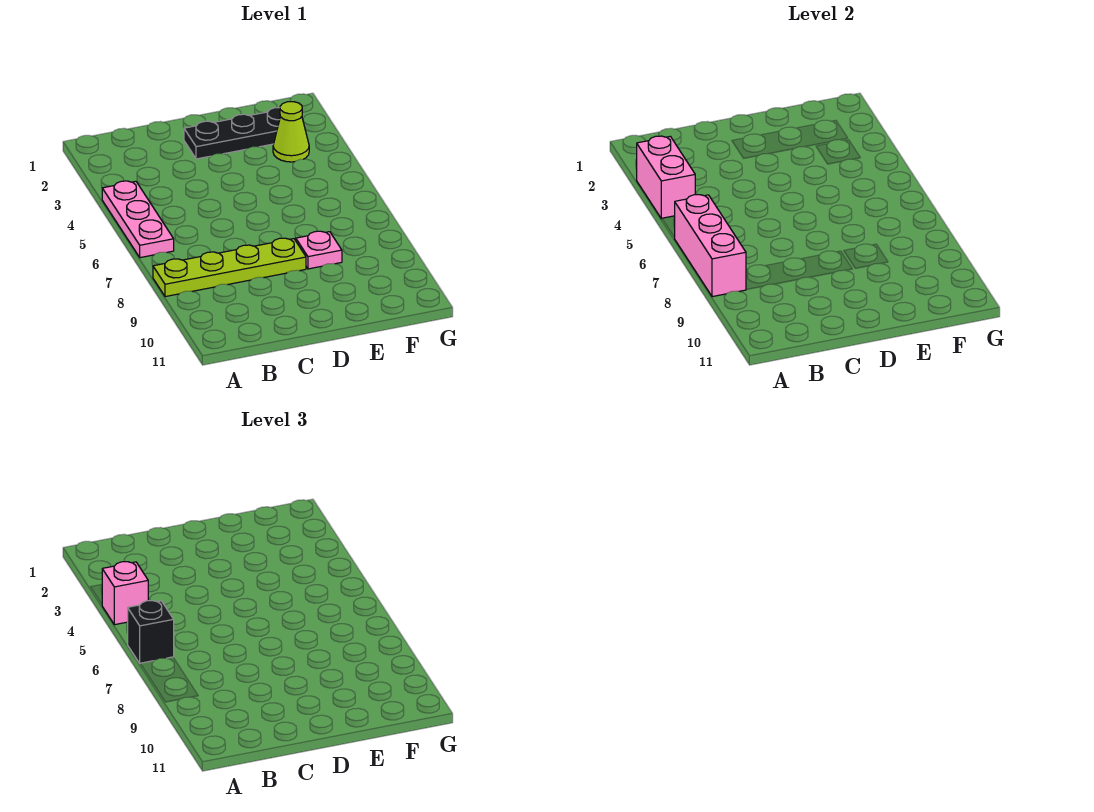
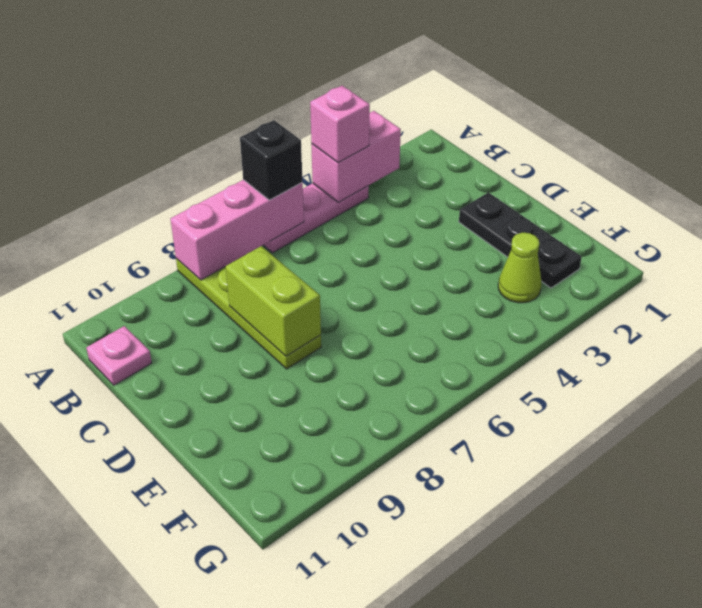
none -> lime brick C8:D8 level 2
pink plate E8 level 1 -> pink plate B11 level 1

